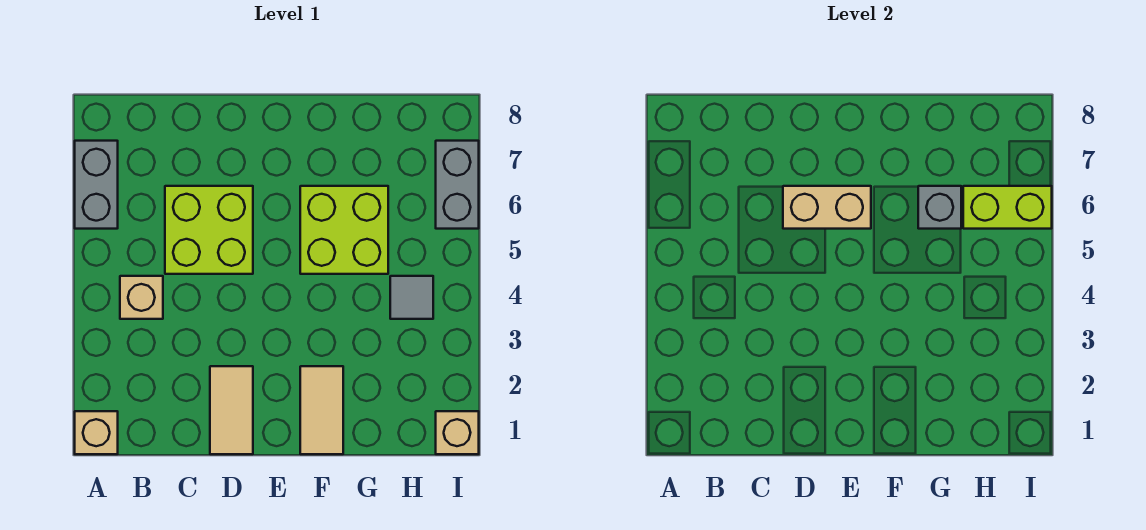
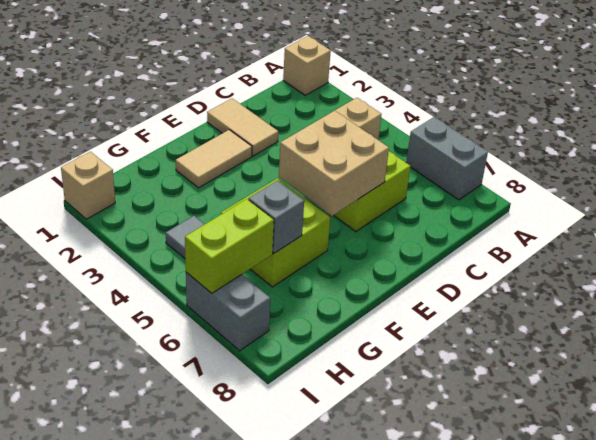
tan brick D6:E6 level 2 -> tan brick D5:E6 level 2
tan tile F1:F2 level 1 -> tan tile E2:F2 level 1

